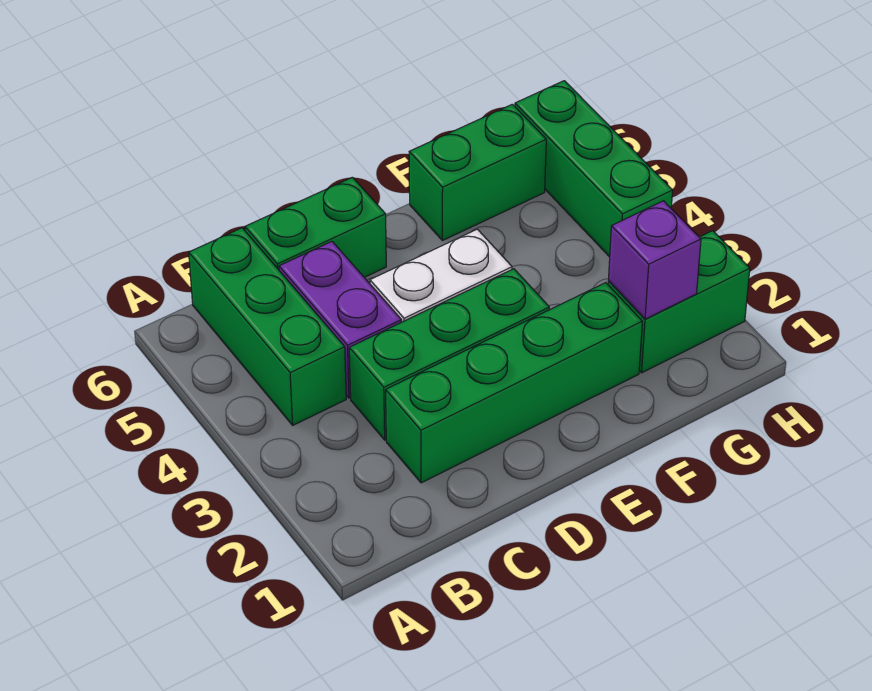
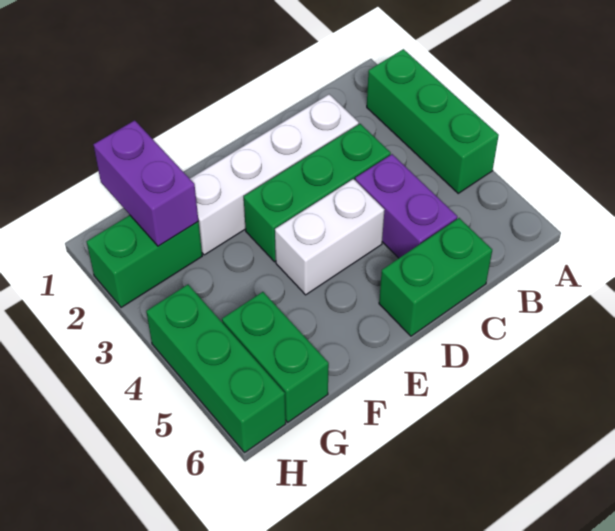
green brick B4:B6 level 1 -> green brick A2:A4 level 1
green brick C2:F2 level 1 -> white brick C2:F2 level 1
green brick F6:G6 level 1 -> green brick G5:G6 level 1
purple brick G2 level 2 -> purple brick G1:G2 level 2

